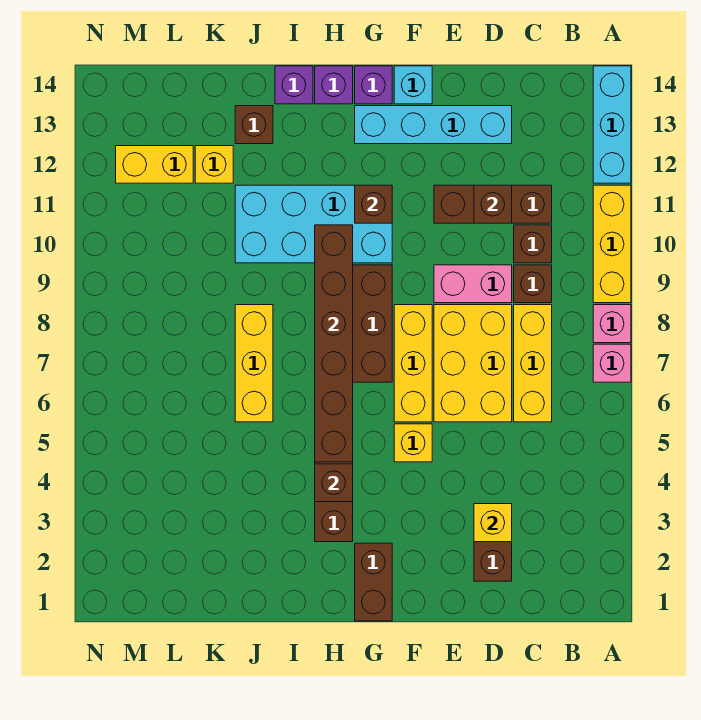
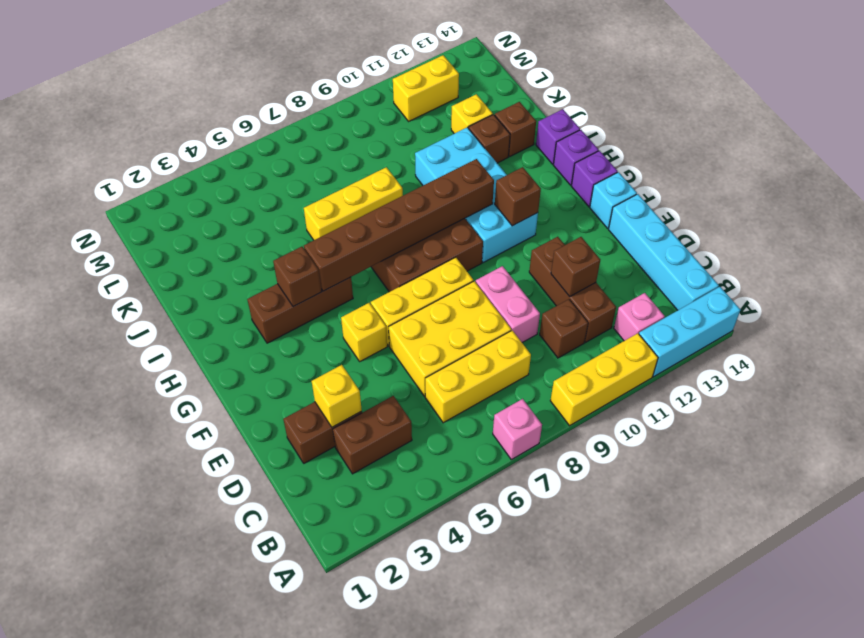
pink brick A8 level 1 -> pink brick B12 level 1
brown brick C9 level 1 -> brown brick J12 level 1
cyan brick D13:G13 level 1 -> cyan brick B14:E14 level 1
brown brick G1:G2 level 1 -> brown brick C3:C4 level 1
yellow brick L12:M12 level 1 -> yellow brick M11:M12 level 1

